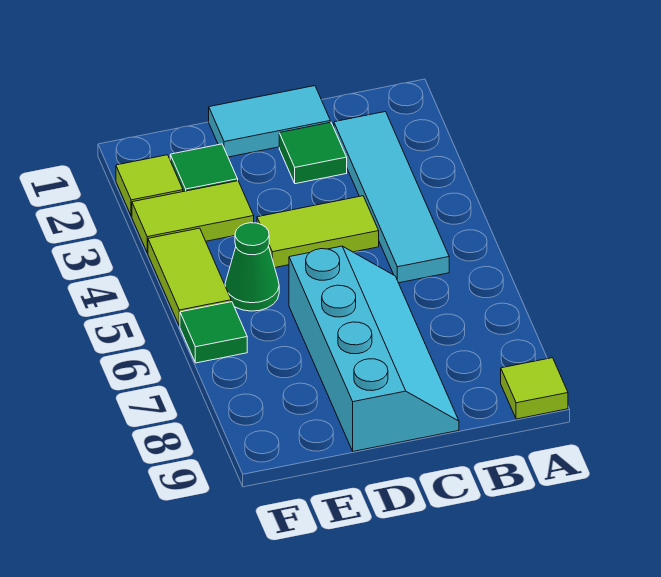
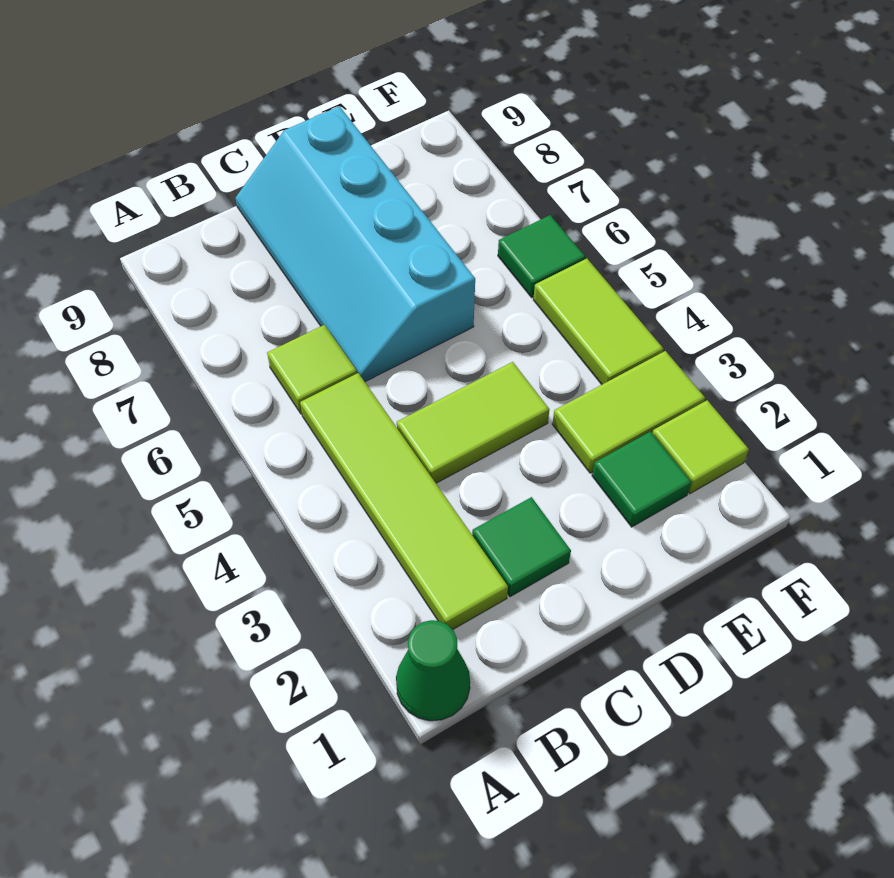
lime tile A9 level 1 -> lime tile B6 level 1
cyan tile B2:B5 level 1 -> lime tile B2:B5 level 1
cyan tile C1:D1 level 1 -> none
green cone E5 level 1 -> green cone A1 level 1

